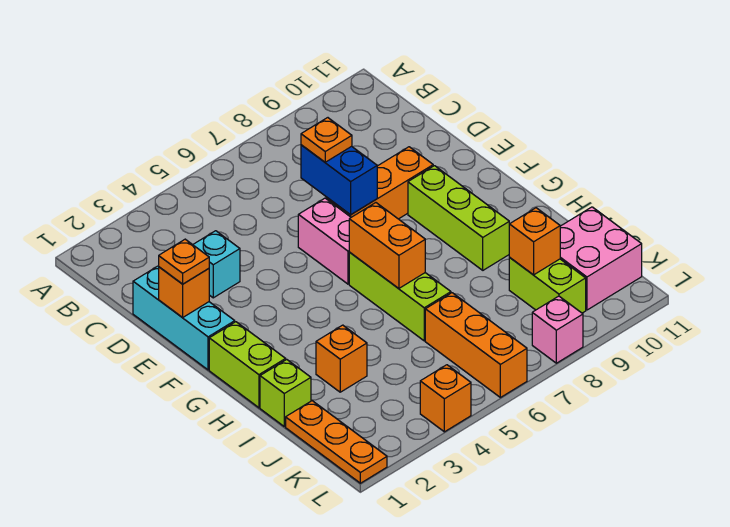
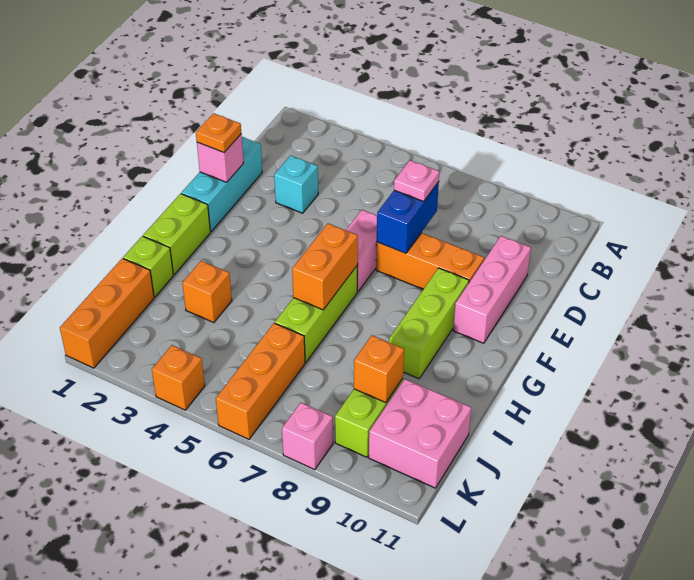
orange plate D7 level 3 -> pink plate D7 level 3
none -> pink brick D10:F10 level 1
orange brick E1 level 2 -> pink brick E1 level 2
orange plate J1:L1 level 1 -> orange brick J1:L1 level 1

